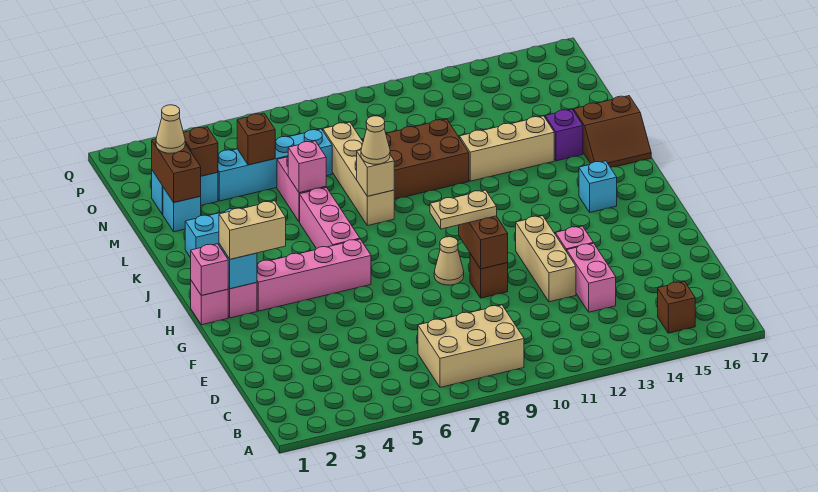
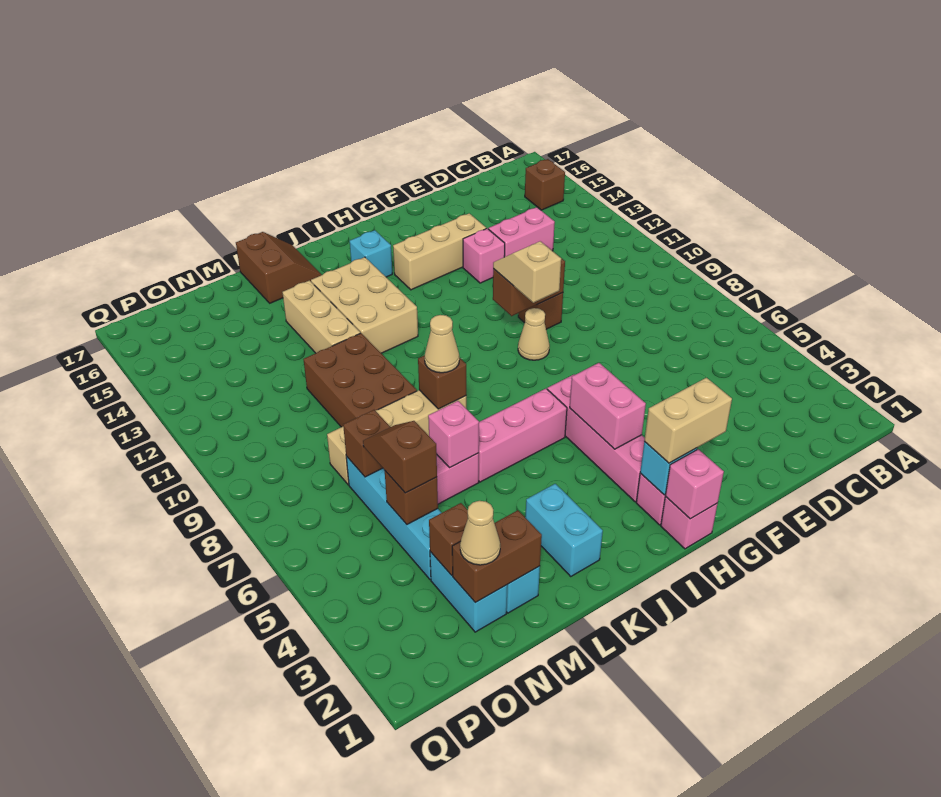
tan brick B7:C9 level 1 -> tan brick J12:K14 level 1
tan brick E12:G12 level 1 -> tan brick F14:H14 level 1
tan plate G9:G10 level 3 -> tan slope G9:G10 level 3 top 9
tan brick H2:H3 level 3 -> tan brick G2:H2 level 3
none -> pink brick H4:H5 level 2
tan brick K8 level 2 -> brown brick K8 level 2
purple brick L15 level 1 -> none
none -> brown slope N5:N6 level 3 top 5
none -> brown brick N7 level 2

